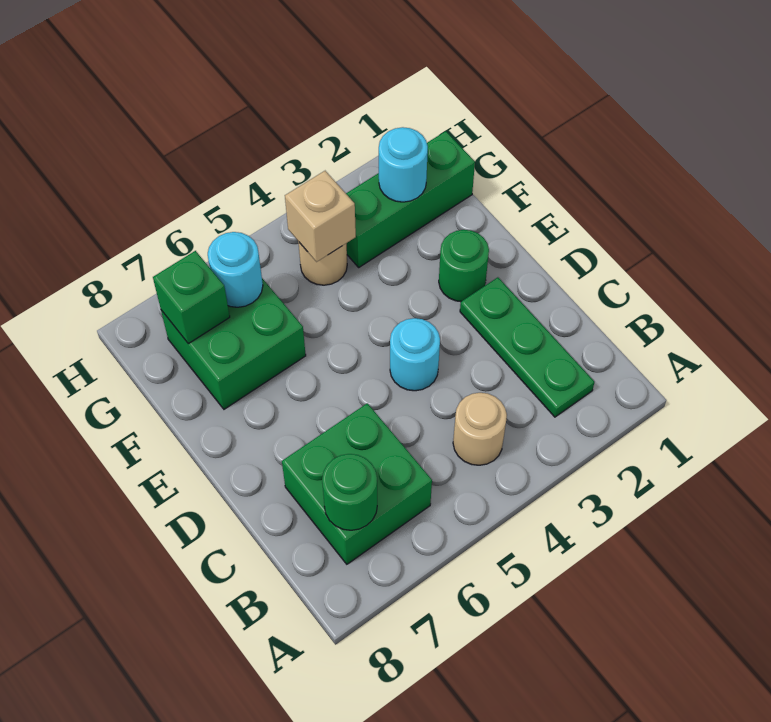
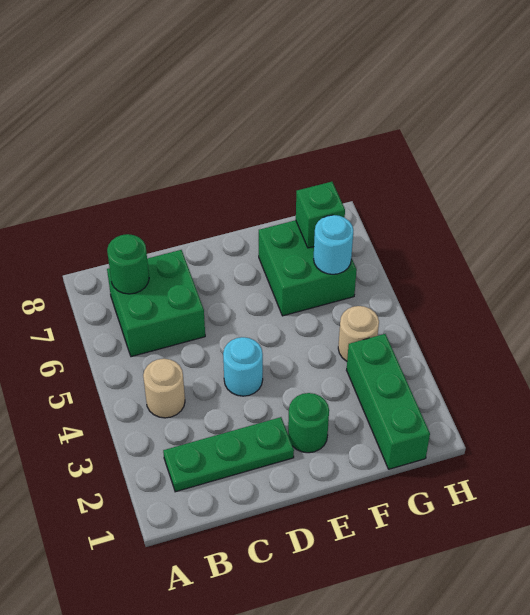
cyan round brick G2 level 2 -> none
tan brick G4 level 2 -> none

